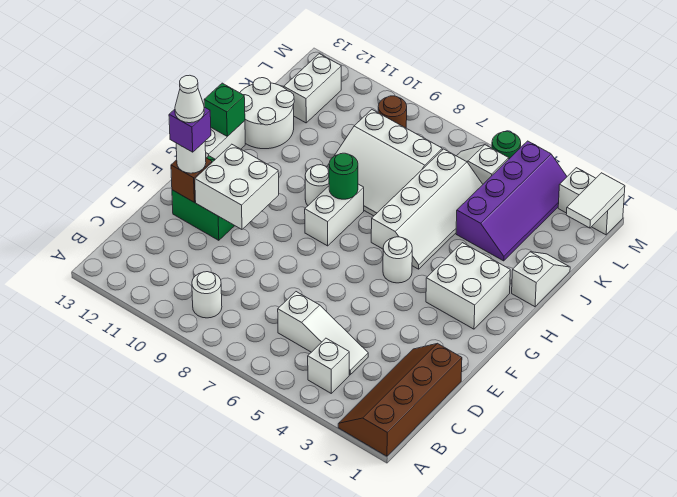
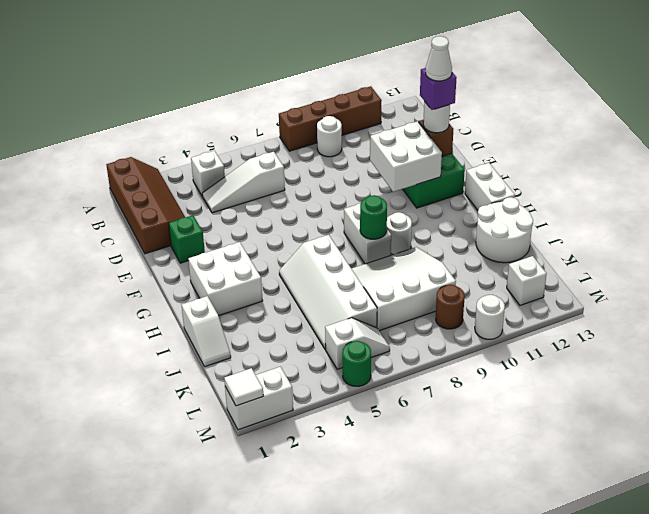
none -> brown brick A8:A11 level 1
white round brick G5 level 1 -> white round brick M10 level 1
green brick H13 level 2 -> green brick E2 level 1
purple slope J3:M4 level 1 top 4 -> none
white brick K12:L12 level 1 -> white brick L12 level 1
white tile L1:M1 level 2 -> white tile M1 level 2

